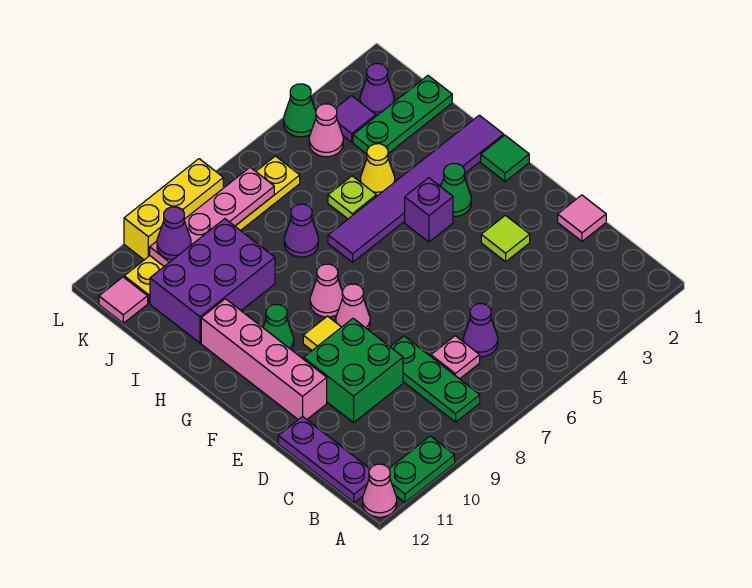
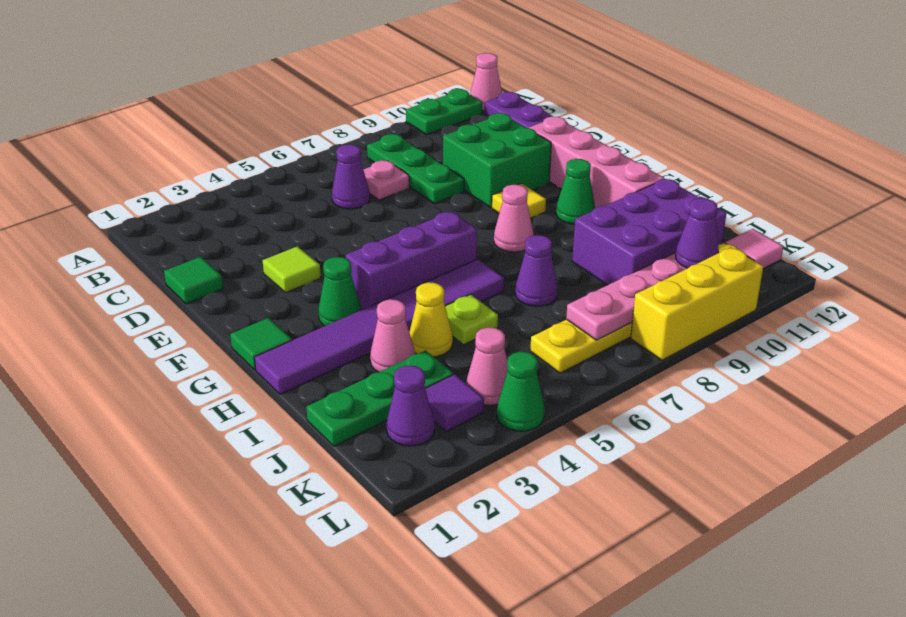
pink tile D1 level 1 -> green tile D1 level 1
pink cone F8 level 1 -> pink cone I3 level 1
purple brick G4 level 1 -> purple brick G4:G6 level 1

